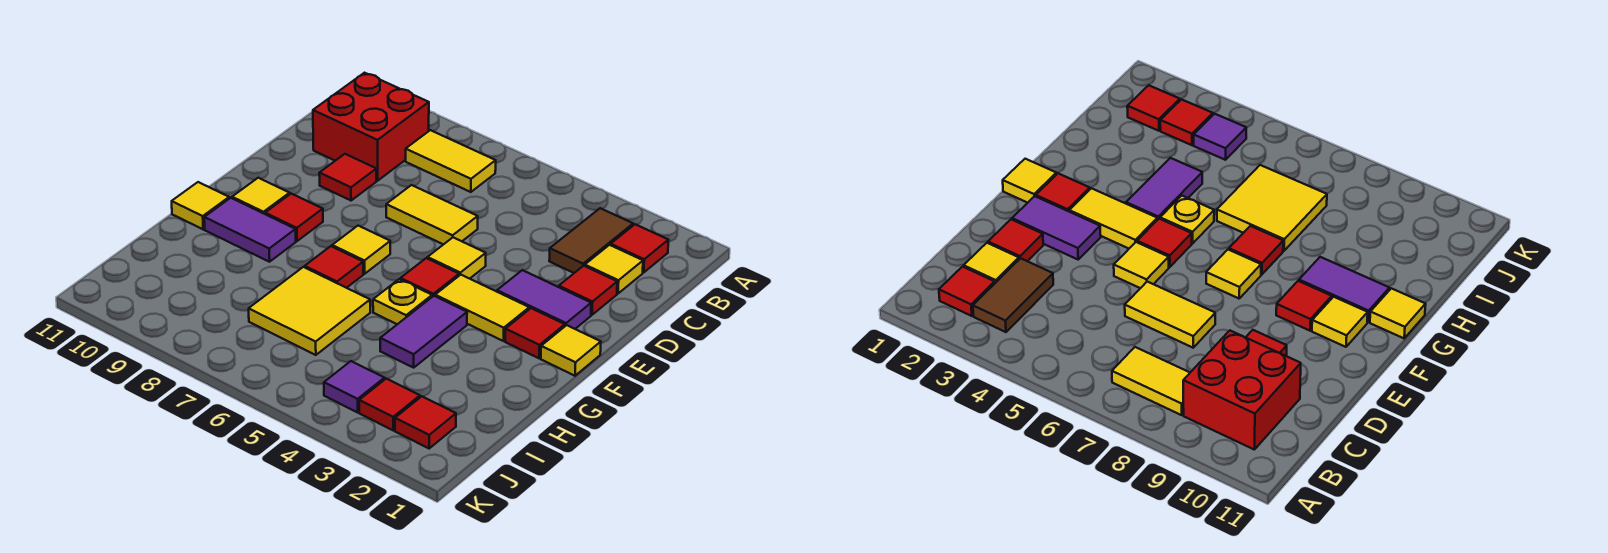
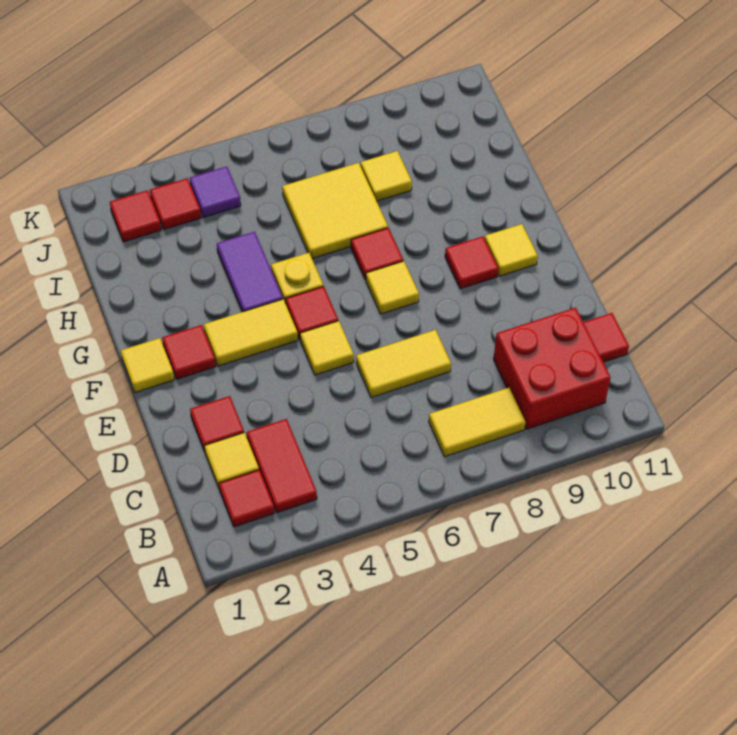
brown tile B3:C3 level 1 -> red tile B3:C3 level 1
red tile D9 level 1 -> red tile C11 level 1
purple tile E2:E3 level 1 -> none
purple tile G9:G10 level 1 -> none
yellow tile G11 level 1 -> yellow tile I8 level 1

